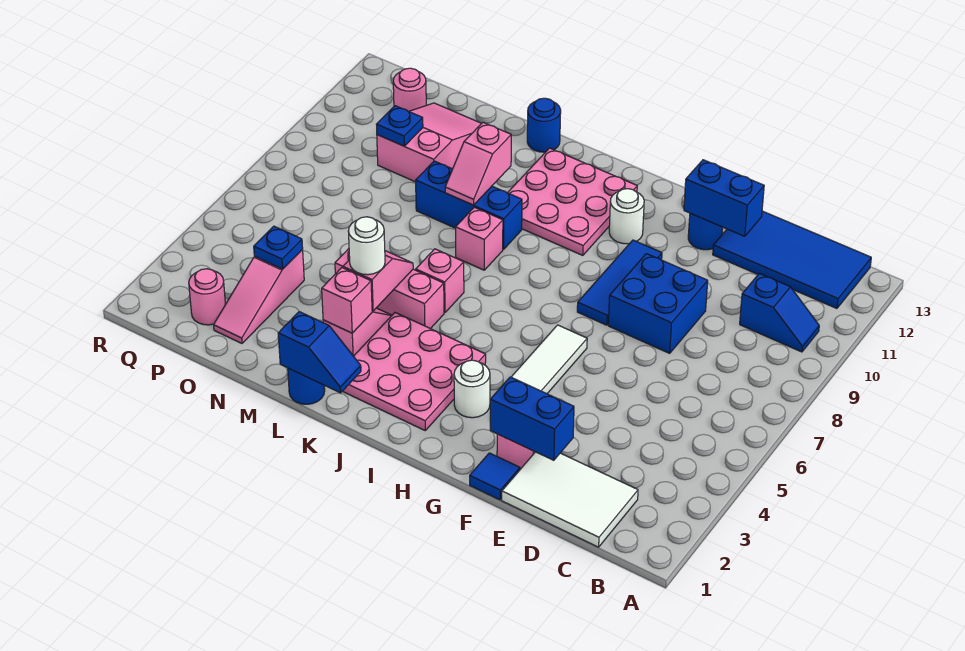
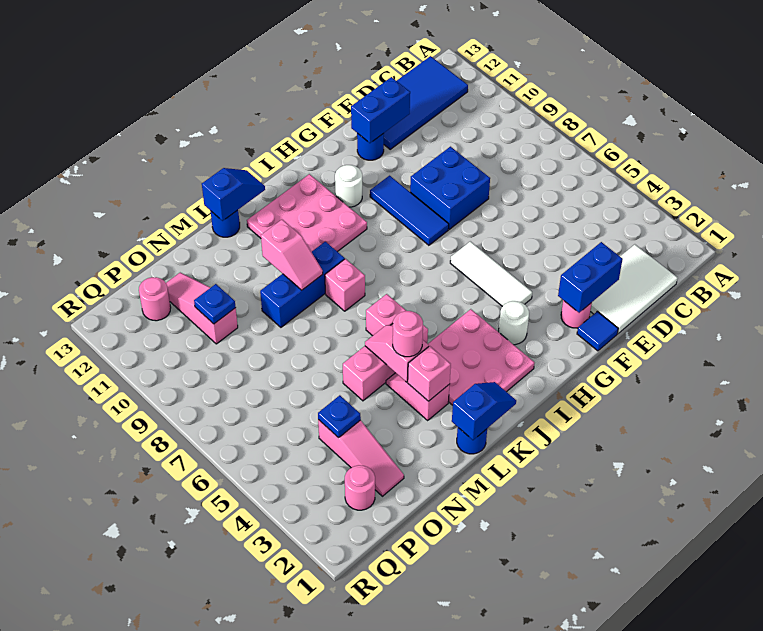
blue slope B10:C10 level 1 top C -> blue slope K13:L13 level 2 top L
white round brick L4 level 3 -> pink round brick L4 level 3
pink slope N10:O12 level 1 top 10 -> pink slope O10:O12 level 1 top 10

